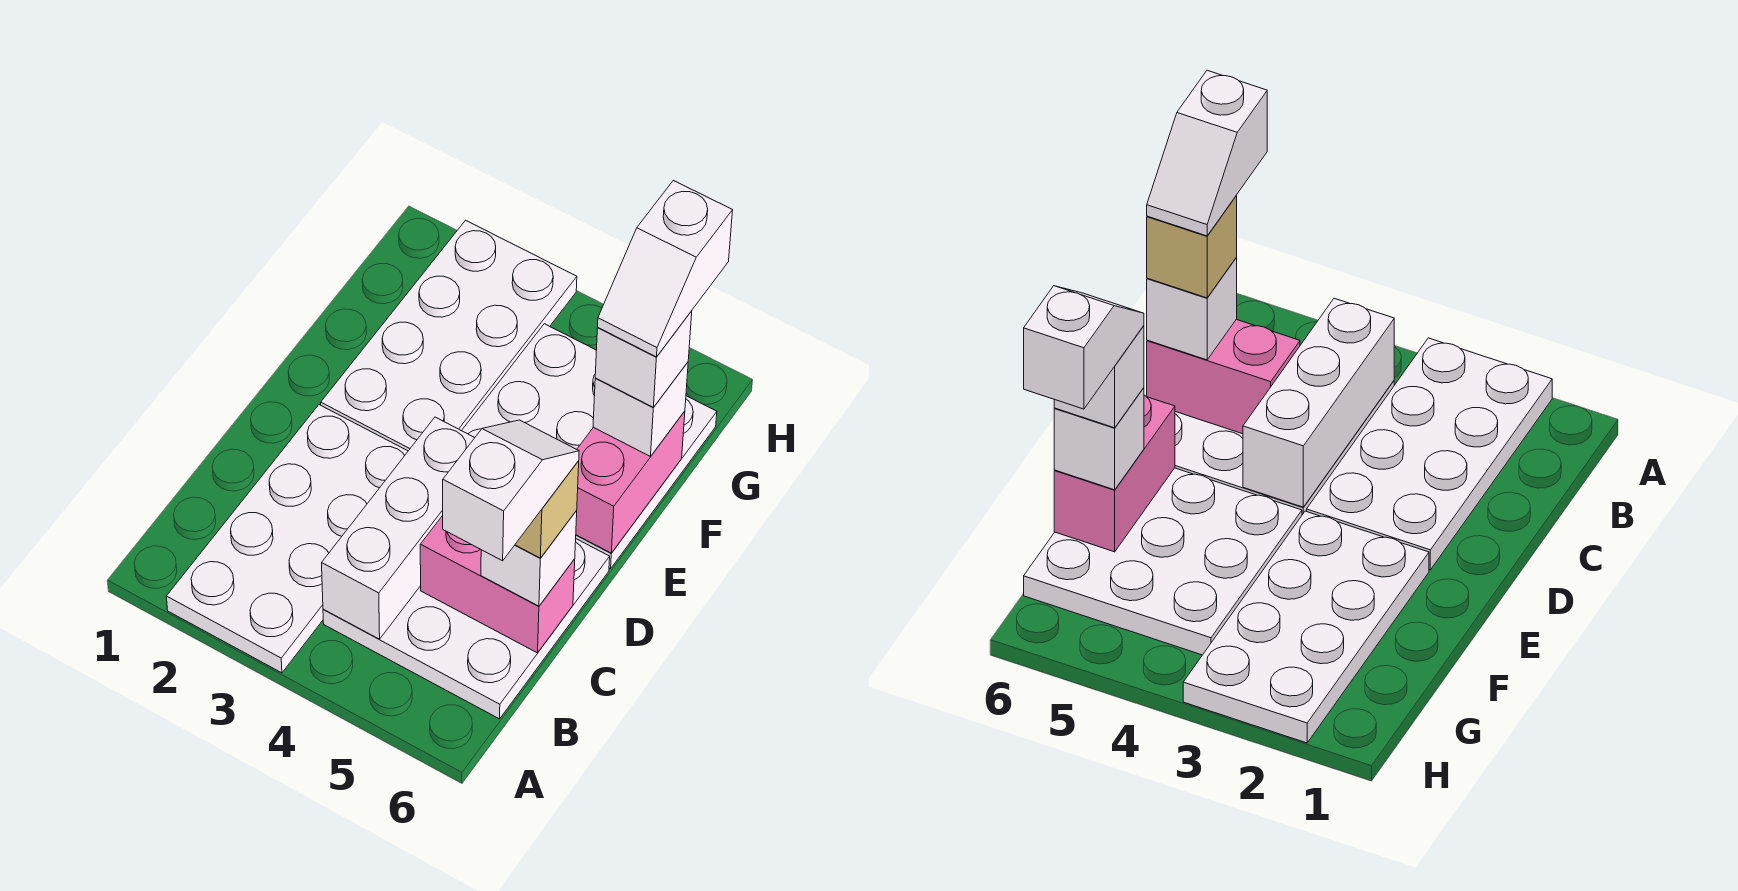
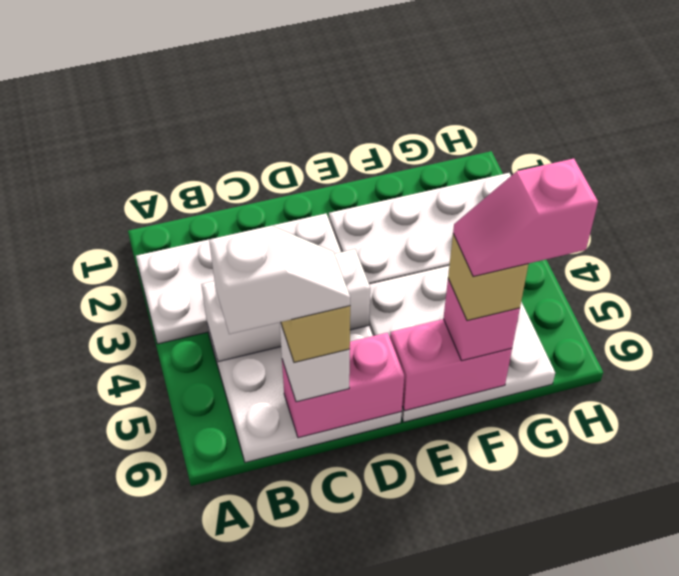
pink brick C5:C6 level 2 -> pink brick C6:D6 level 2
white brick F6 level 3 -> pink brick F6 level 3
white brick F6 level 4 -> tan brick F6 level 4
white slope F6:G6 level 5 top G -> pink slope F6:G6 level 5 top G

